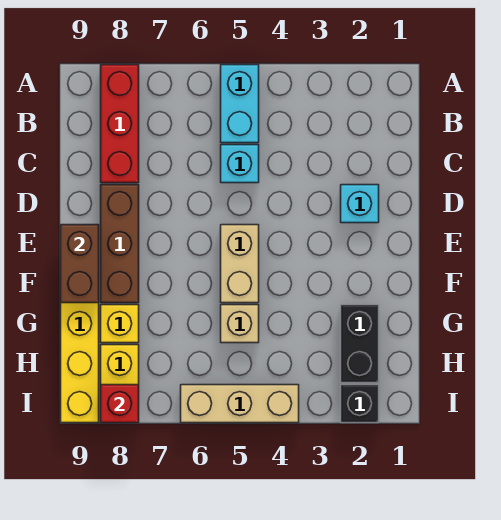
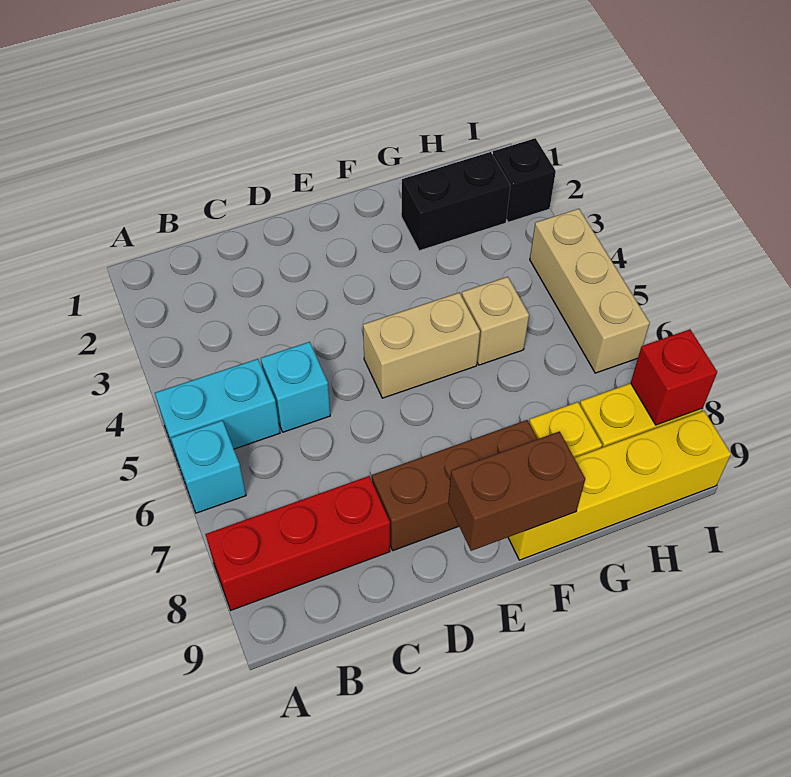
cyan brick D2 level 1 -> cyan brick A6 level 1

